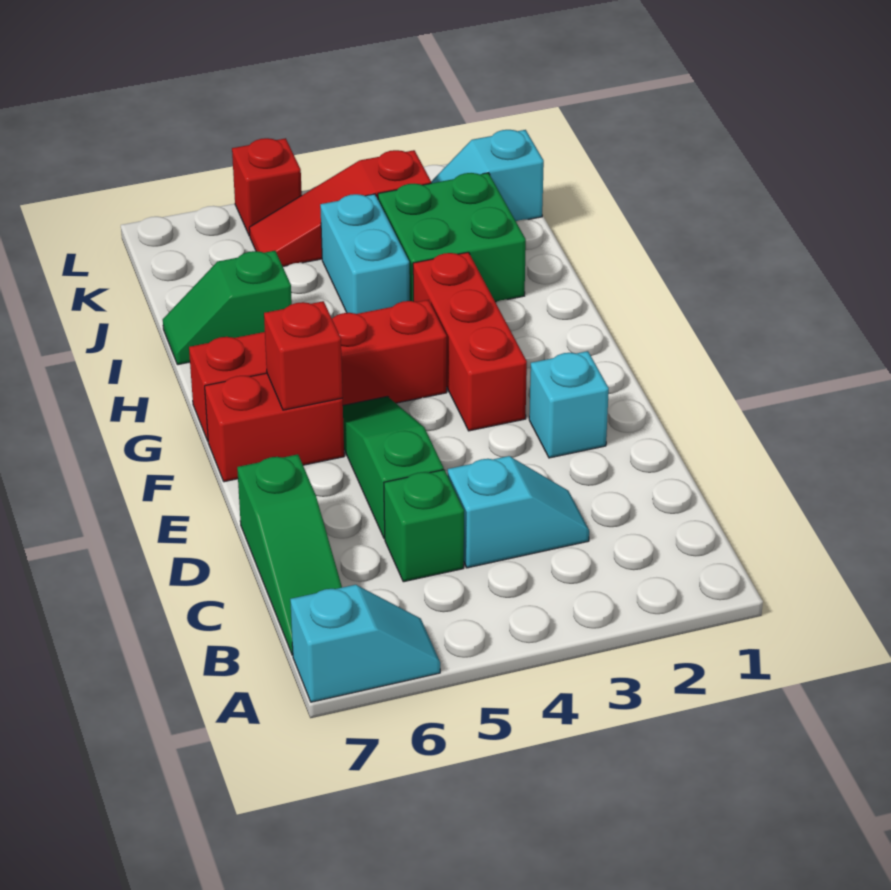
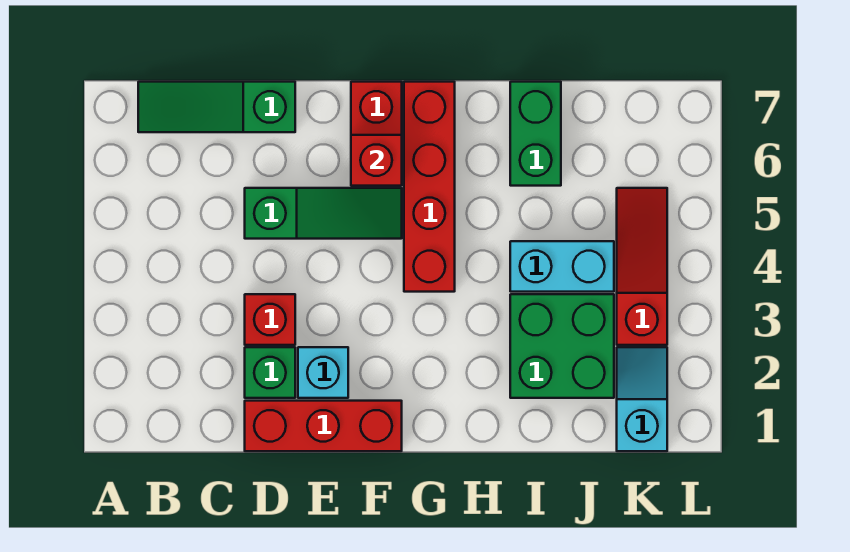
cyan slope A6:A7 level 1 top 7 -> none
cyan slope C3:C4 level 1 top 4 -> none
green brick C5 level 1 -> green brick D2 level 1
red brick F3:H3 level 1 -> red brick D1:F1 level 1
green slope I6:I7 level 1 top 6 -> green brick I6:I7 level 1
red brick L5 level 1 -> red brick D3 level 1

